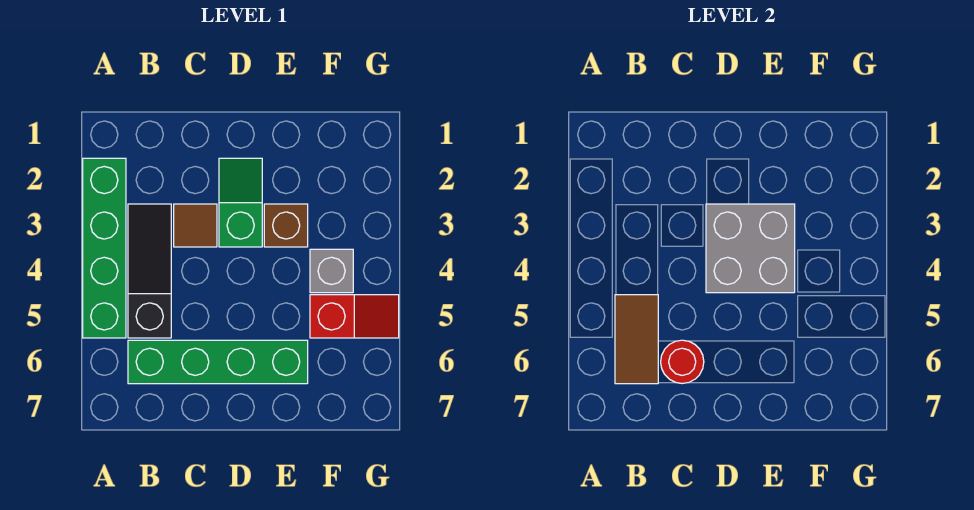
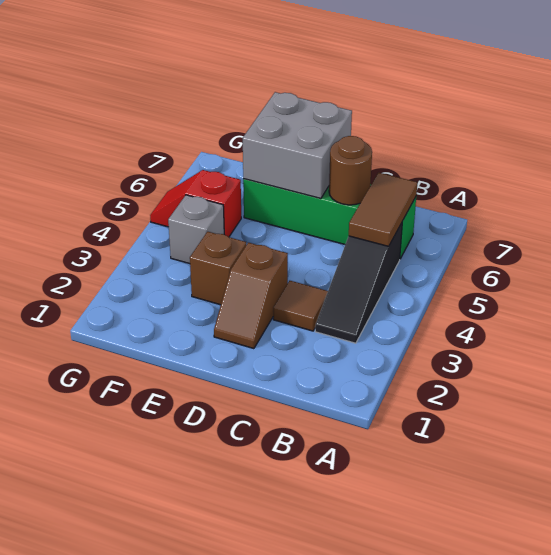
green brick A2:A5 level 1 -> none
red round brick C6 level 2 -> brown round brick C6 level 2
green slope D2:D3 level 1 top 3 -> brown slope D2:D3 level 1 top 3
grey brick D3:E4 level 2 -> grey brick D6:E7 level 2

